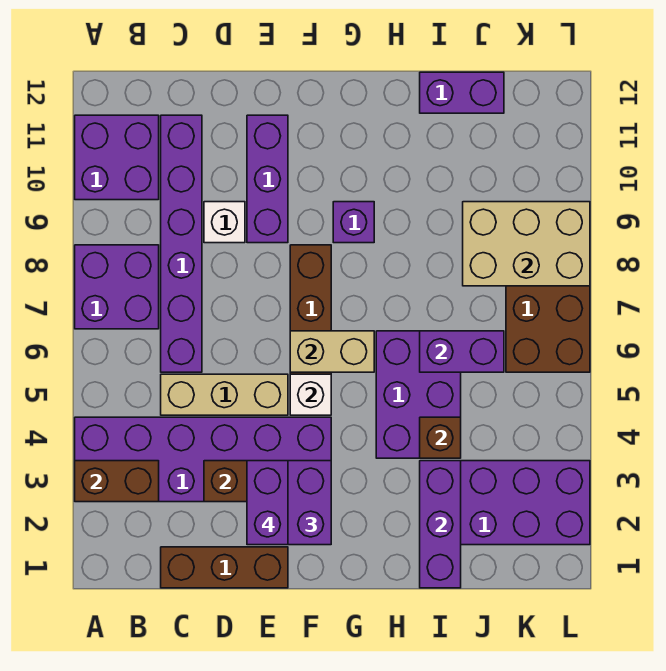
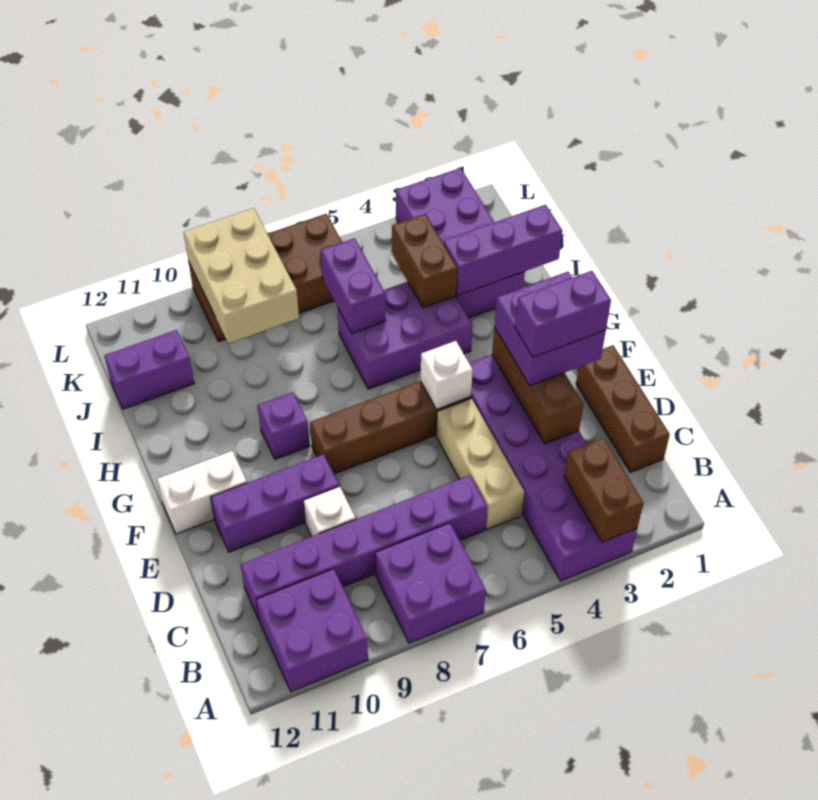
tan brick F6:G6 level 2 -> none
none -> white brick F11:F12 level 1
brown brick I4 level 2 -> brown brick I4:J4 level 2
purple brick I12:J12 level 1 -> purple brick J11:J12 level 1

